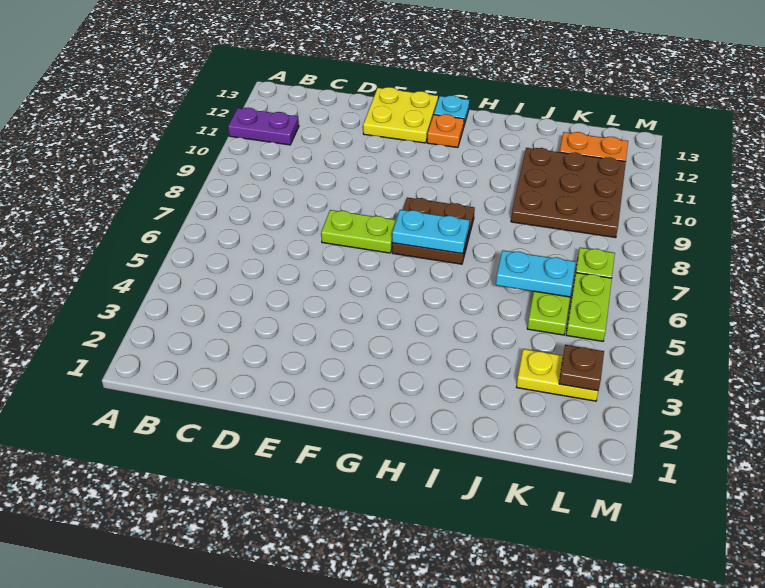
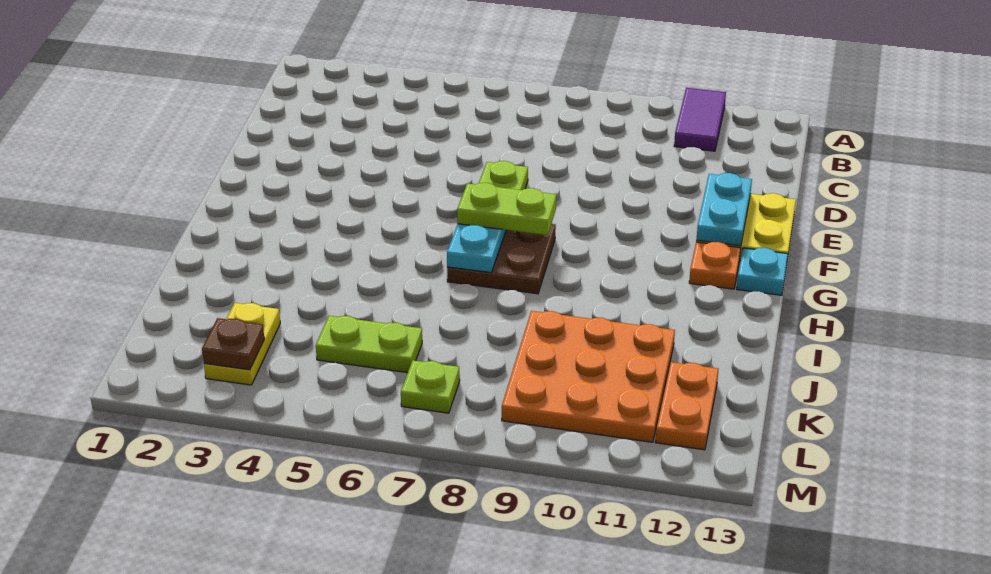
purple plate A11:B11 level 1 -> purple tile A11:B11 level 1
cyan plate J6:K6 level 2 -> cyan plate E12:F12 level 2
brown plate J9:L11 level 1 -> orange plate J9:L11 level 1
lime plate L5:L6 level 1 -> lime plate G7:G8 level 3

